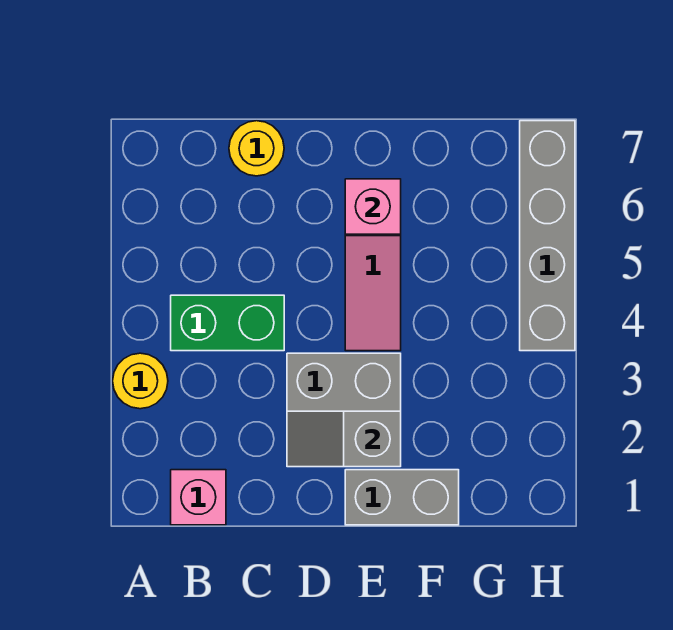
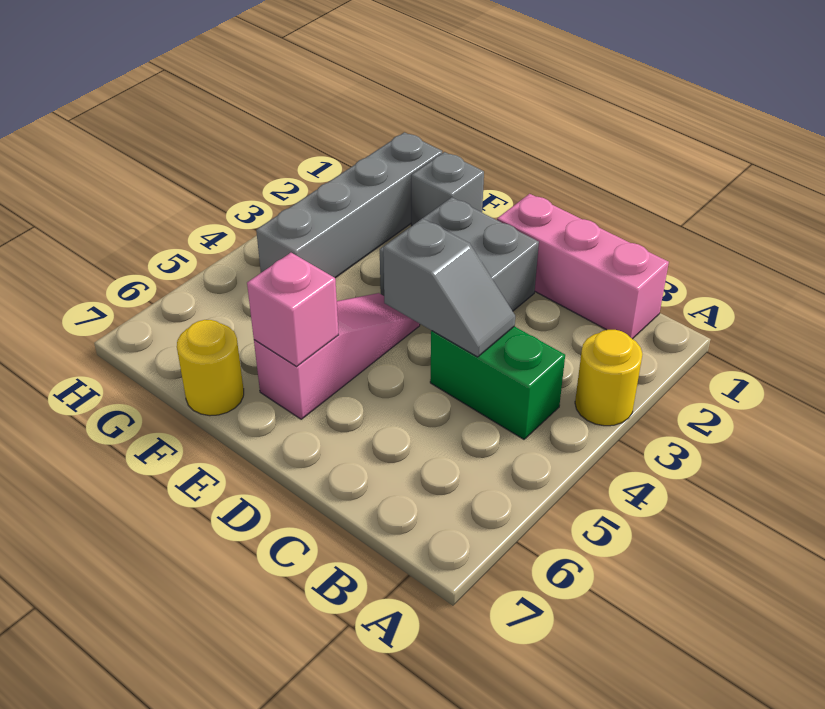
pink brick B1 level 1 -> pink brick B1:D1 level 1
yellow round brick C7 level 1 -> yellow round brick F7 level 1
grey slope D2:E2 level 2 top E -> grey slope C4:D4 level 2 top D
grey brick E1:F1 level 1 -> grey brick F1 level 1
grey brick H4:H7 level 1 -> grey brick G1:G4 level 1

